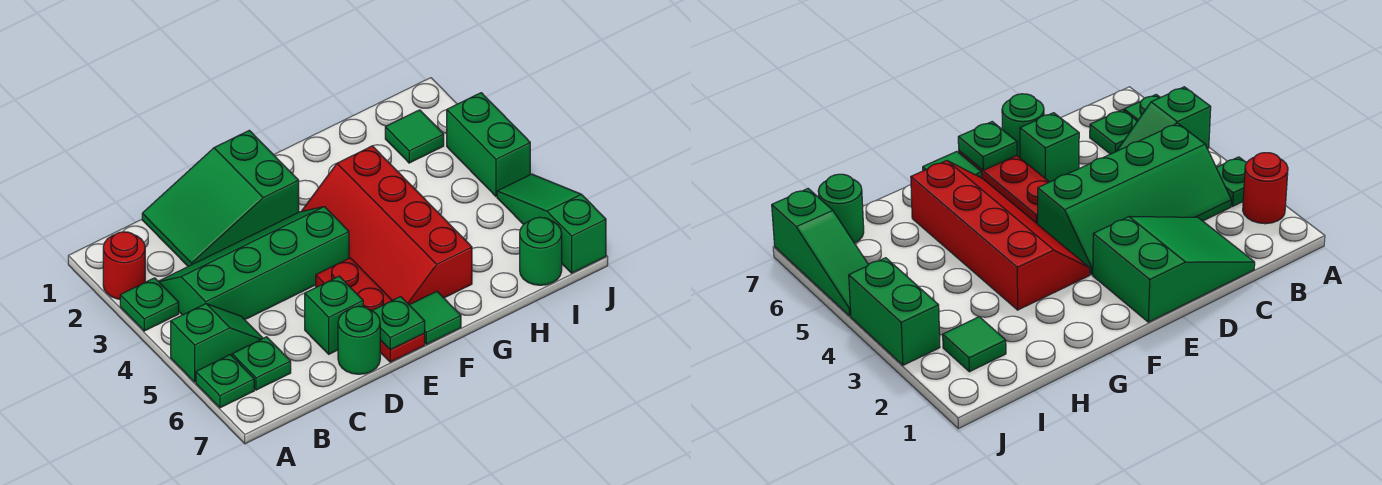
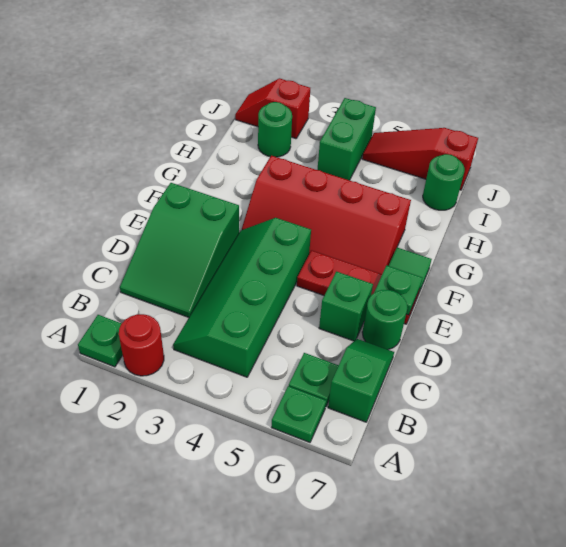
green plate A3 level 1 -> green plate A1 level 1
green slope A5:B5 level 1 top A -> green slope B7:C7 level 1 top B
green tile I2 level 1 -> green round brick I2 level 1
none -> red slope J1:J2 level 1 top 2
green brick J3:J4 level 1 -> green brick I4:J4 level 1
green slope J5:J7 level 1 top 7 -> red slope J5:J7 level 1 top 7

